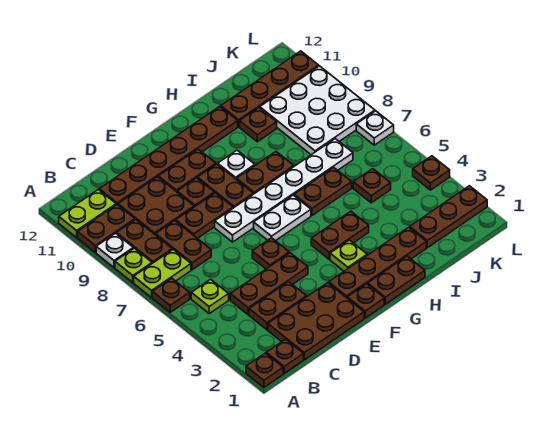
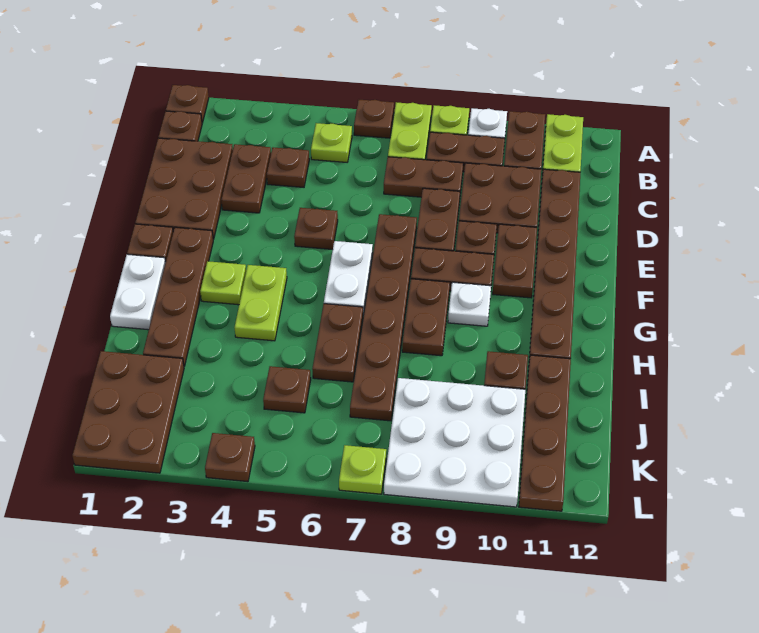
brown plate C4:E4 level 1 -> brown plate C4 level 1
white plate E7:J7 level 1 -> brown plate E7:J7 level 1
brown plate G1:H1 level 1 -> white plate G1:H1 level 1
brown plate G4:H4 level 1 -> lime plate G4:H4 level 1
brown plate J2:L2 level 1 -> brown plate J1:L2 level 1
white plate L7 level 1 -> lime plate L7 level 1

